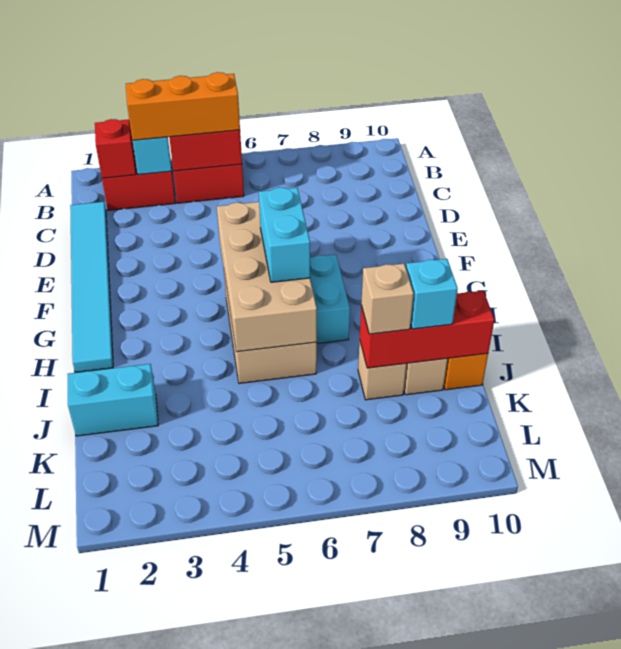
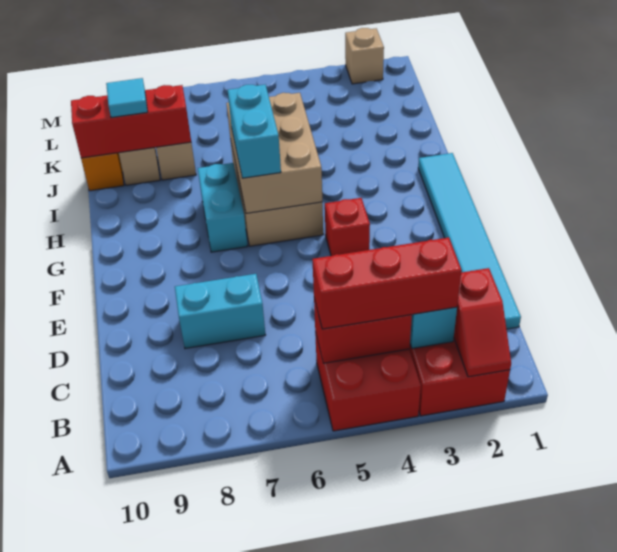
orange brick B3:B5 level 3 -> red brick B3:B5 level 3
none -> red brick F4 level 1
tan brick F5:I6 level 2 -> tan brick G5:I6 level 2
cyan brick J1:J2 level 1 -> cyan brick D7:D8 level 1
tan brick J8 level 3 -> tan brick M2 level 1
cyan brick J9 level 3 -> cyan tile J9 level 3

